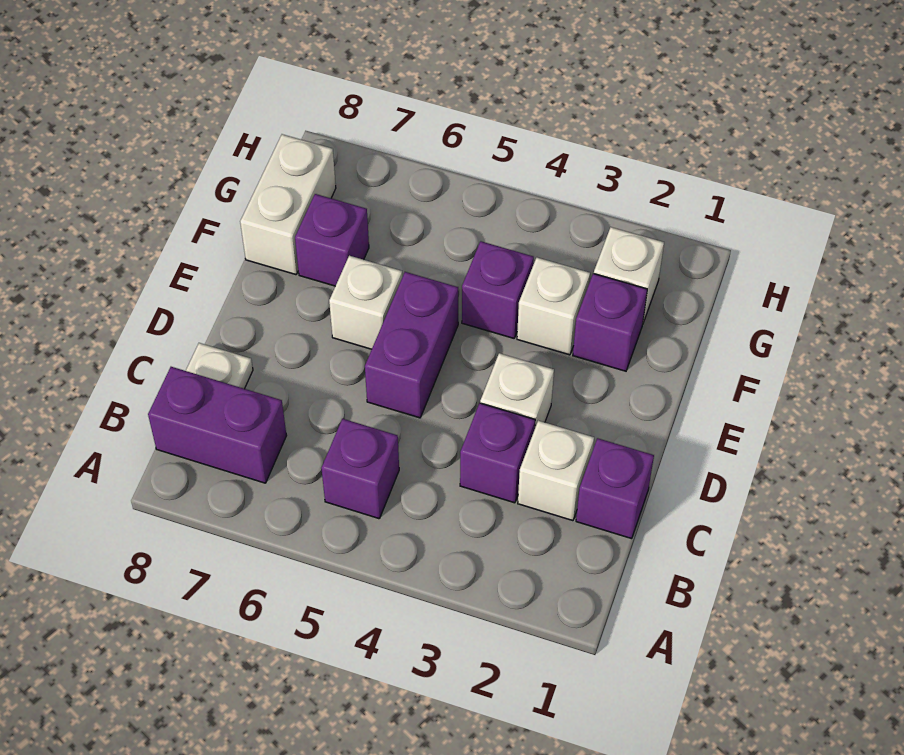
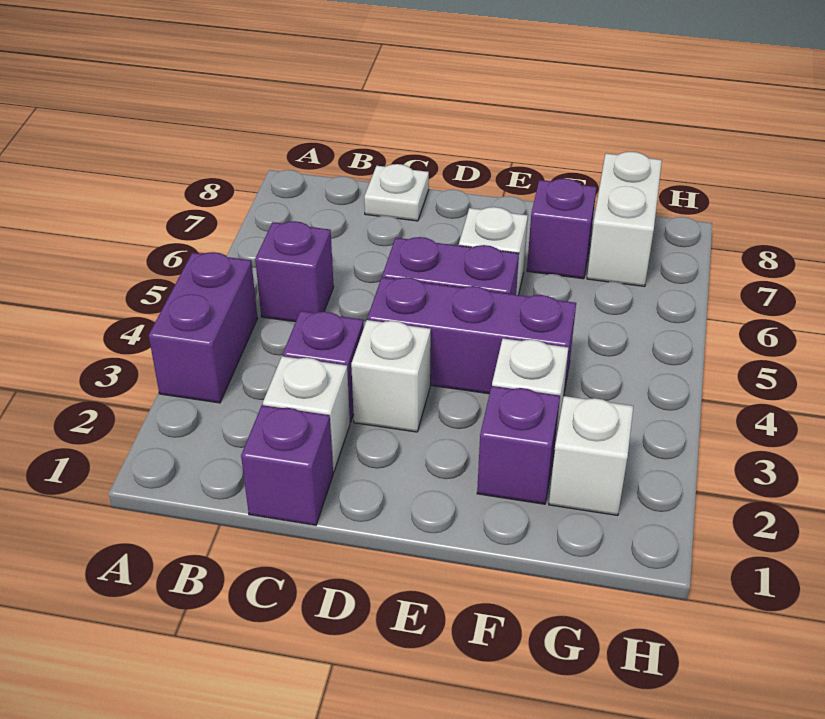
purple brick B7:B8 level 1 -> purple brick A3:A4 level 1
purple brick F4 level 1 -> purple brick D4:F4 level 1
white brick F8:G8 level 1 -> white brick G7:G8 level 1

